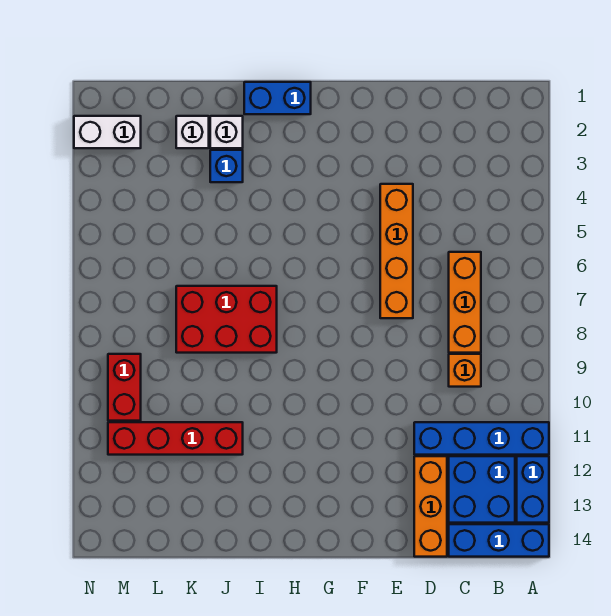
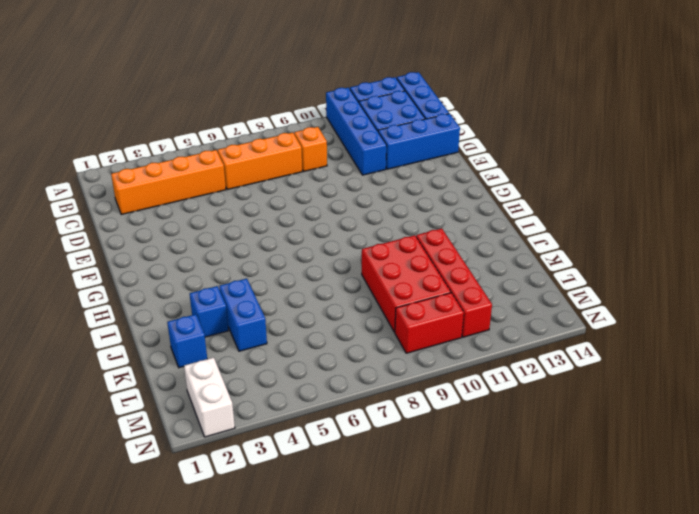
orange brick D12:D14 level 1 -> blue brick D12:D14 level 1
orange brick E4:E7 level 1 -> orange brick C2:C5 level 1
blue brick H1:I1 level 1 -> blue brick J4:K4 level 1
red brick I7:K8 level 1 -> red brick J9:L10 level 1
white brick J2 level 1 -> none
white brick K2 level 1 -> blue brick K2 level 1

